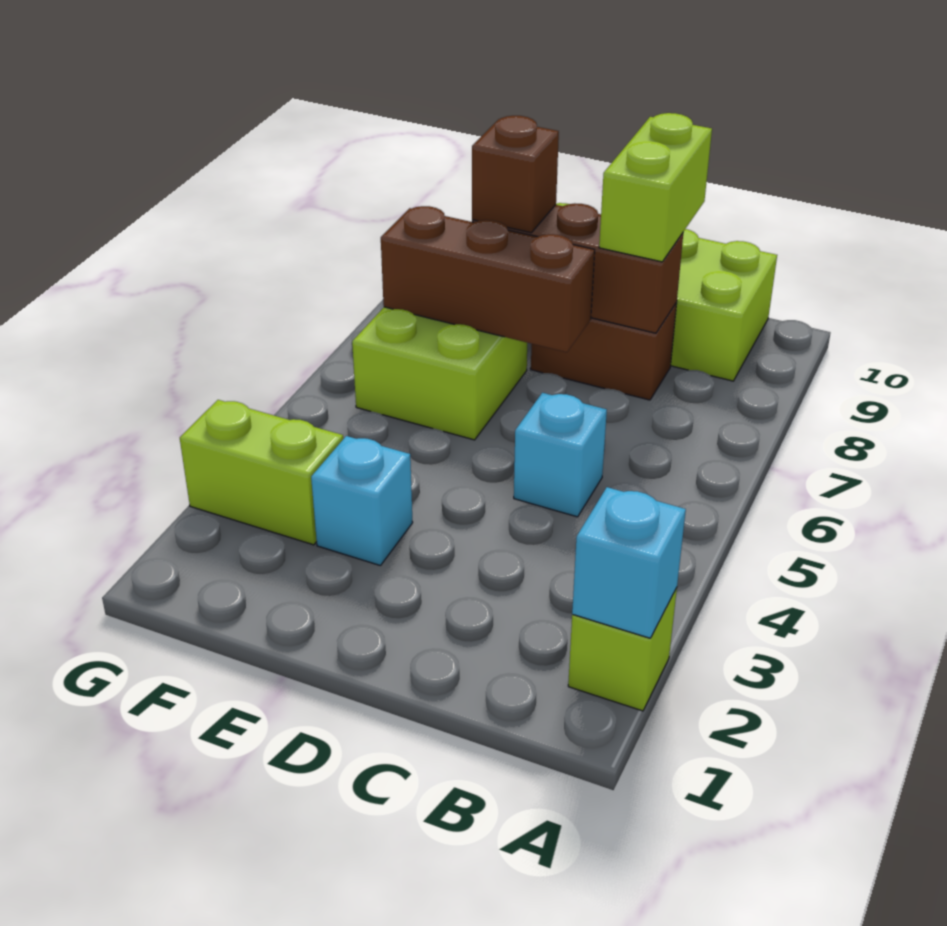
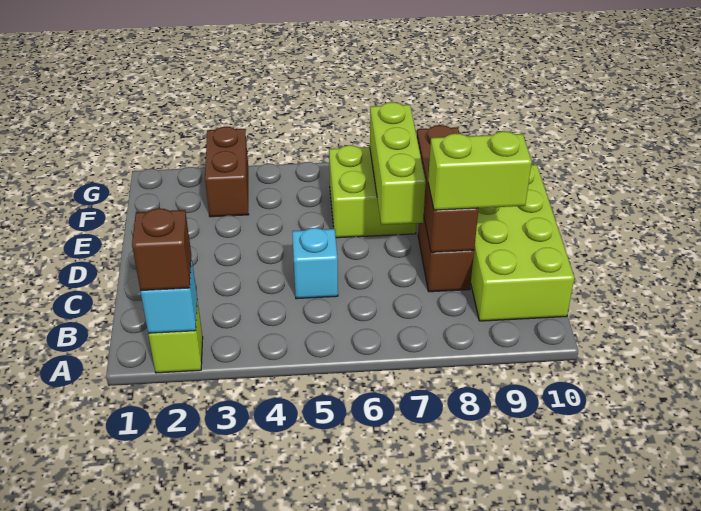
brown brick D7:F7 level 2 -> lime brick D7:F7 level 2
cyan brick E3 level 1 -> none
brown brick E8 level 3 -> brown brick A2 level 3
lime brick F3:G3 level 1 -> brown brick F3:G3 level 1

